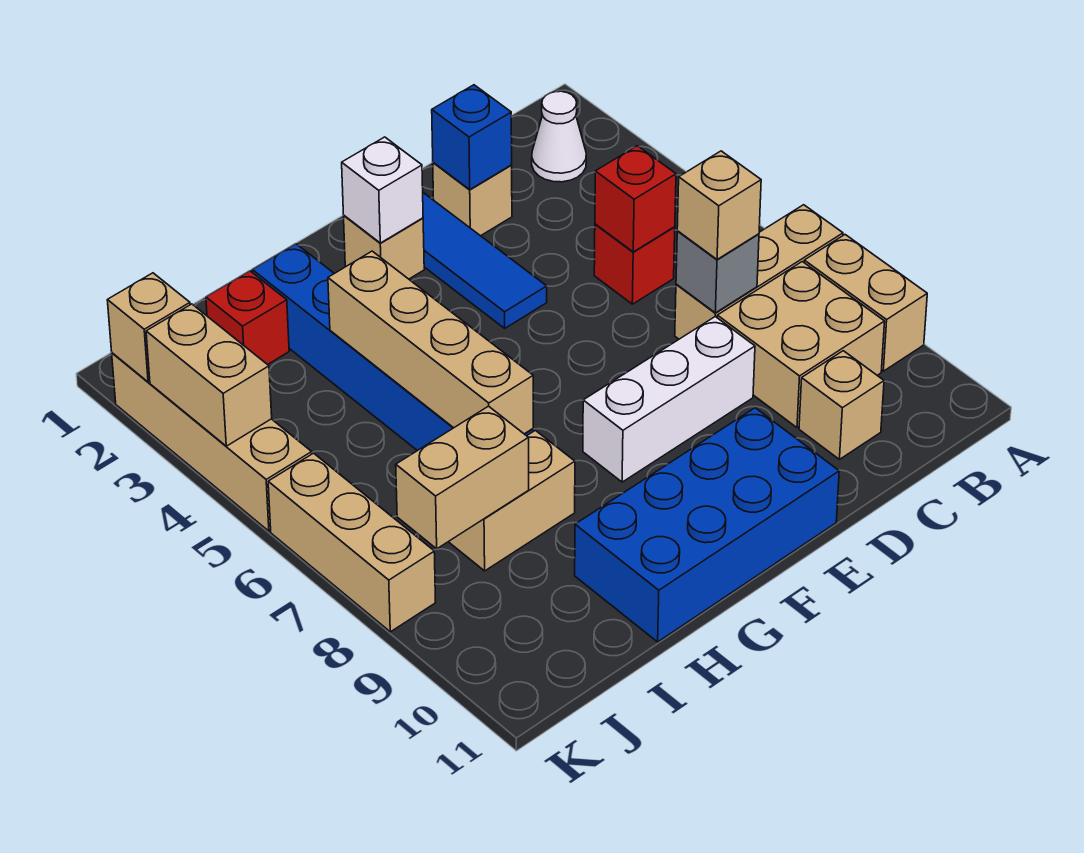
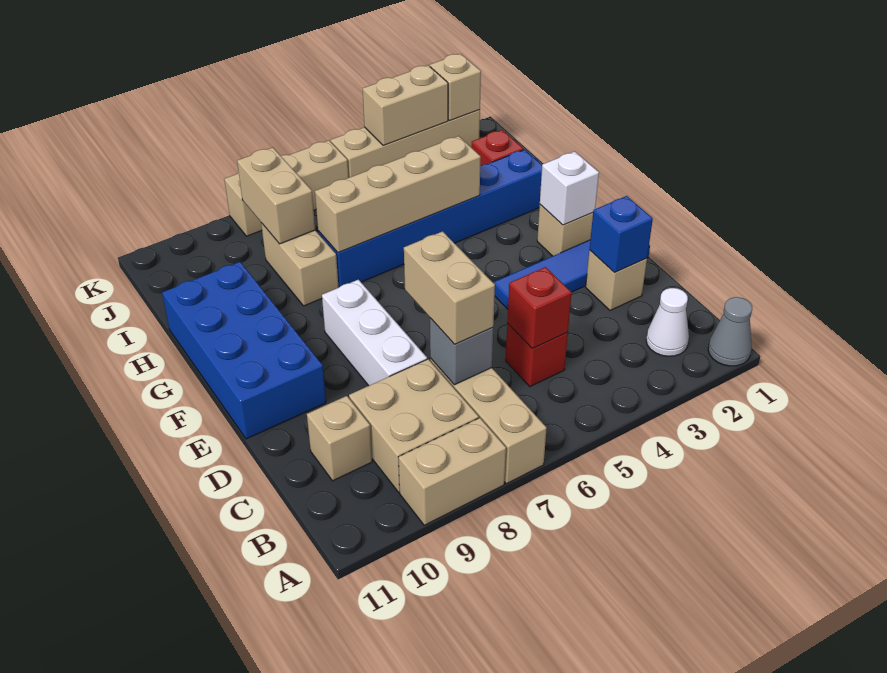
none -> grey cone A1 level 1
tan brick C7 level 3 -> tan brick C7:D7 level 3

